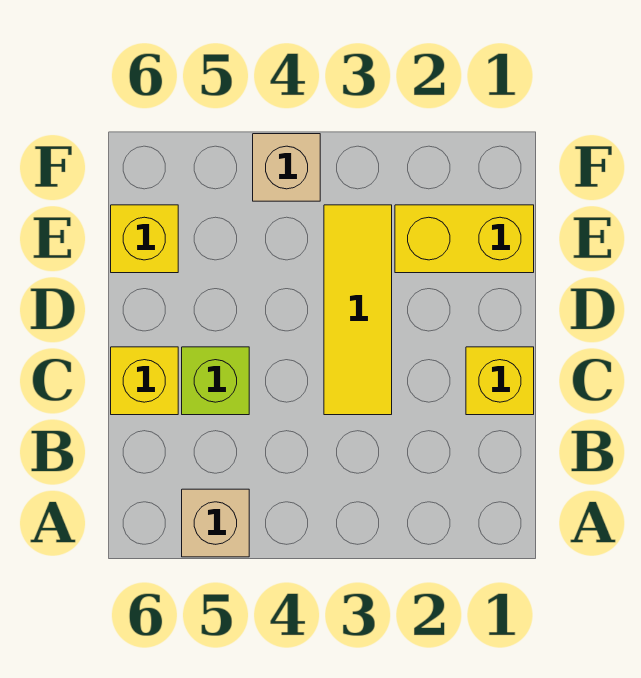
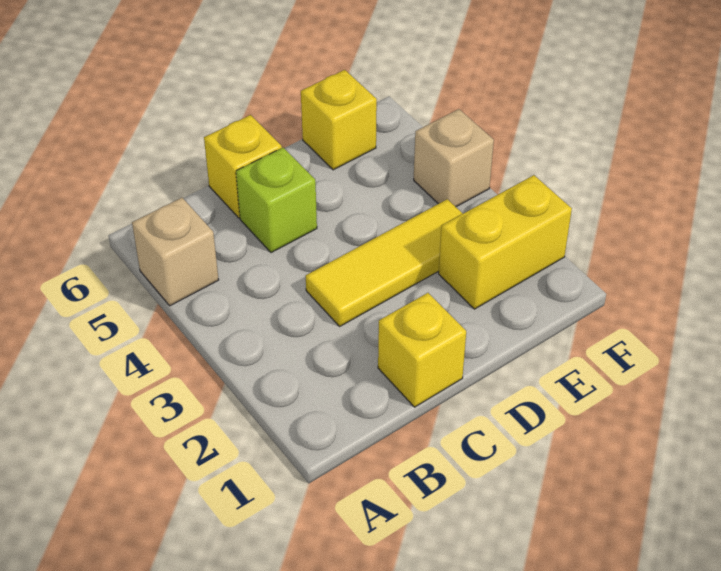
yellow brick E1:E2 level 1 -> yellow brick E2:F2 level 1

